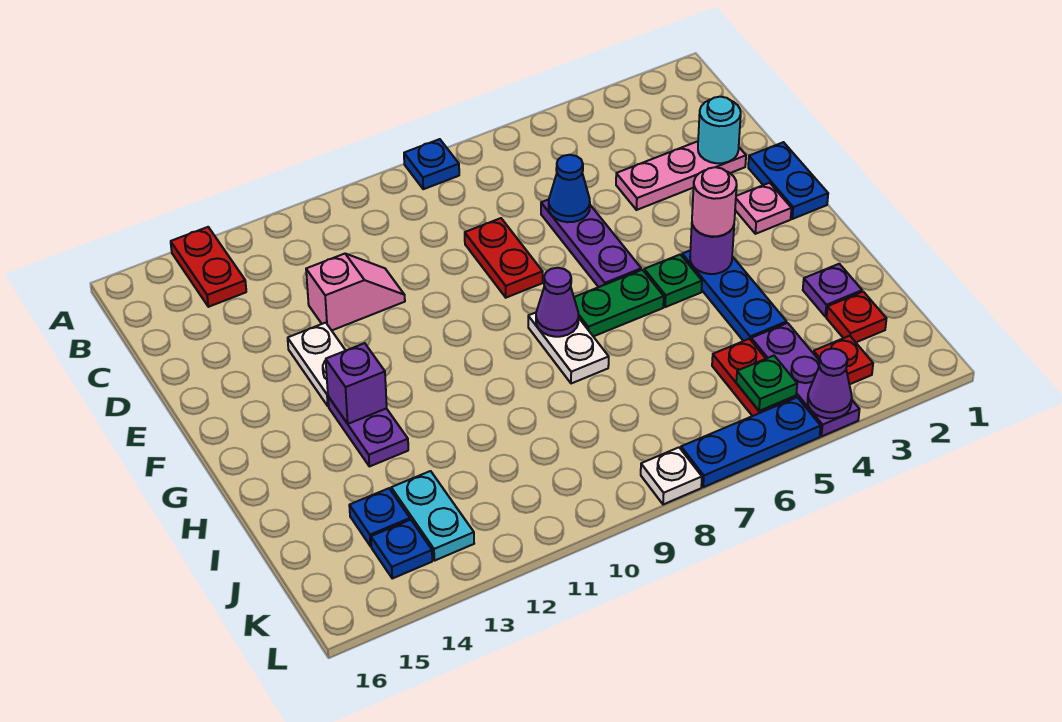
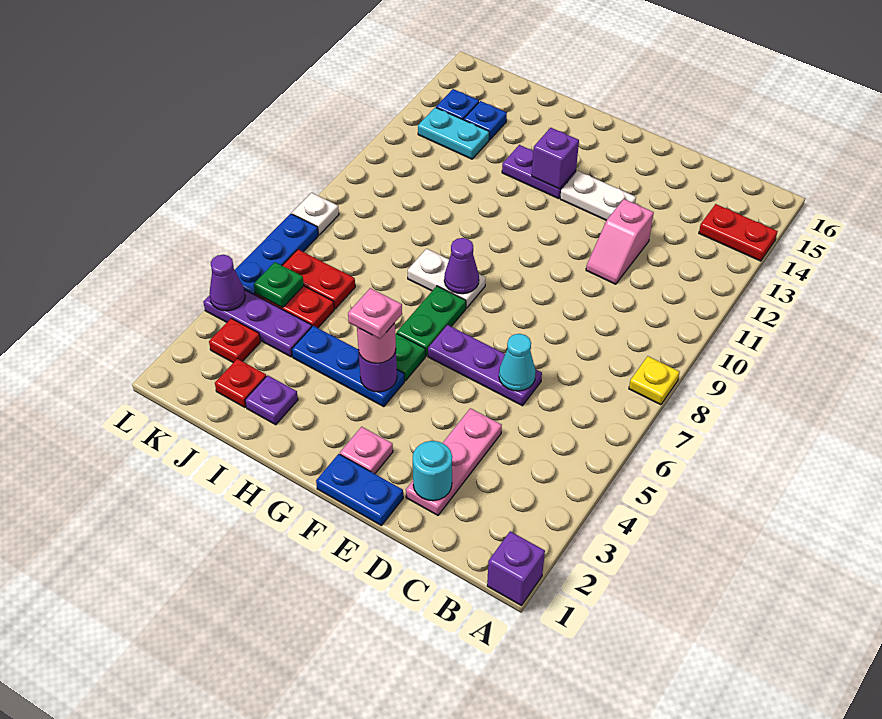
none -> purple brick A1 level 1
blue plate A8 level 1 -> yellow plate A8 level 1
blue cone D6 level 2 -> cyan cone D6 level 2
red plate D8:E8 level 1 -> red plate J6:K6 level 1
none -> pink plate G4 level 4

